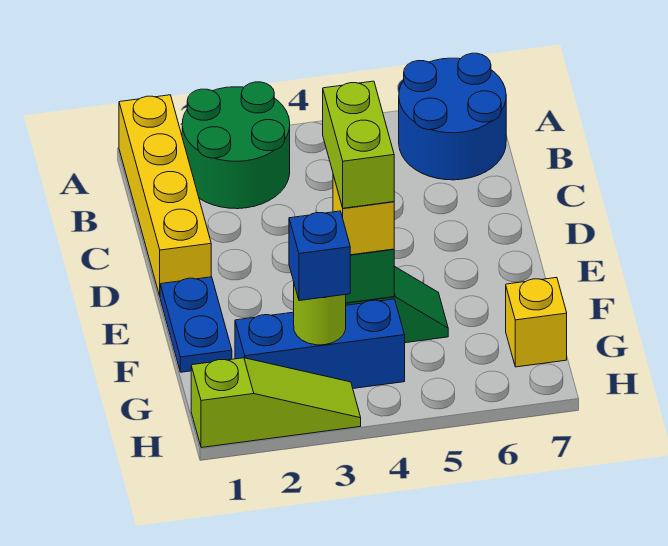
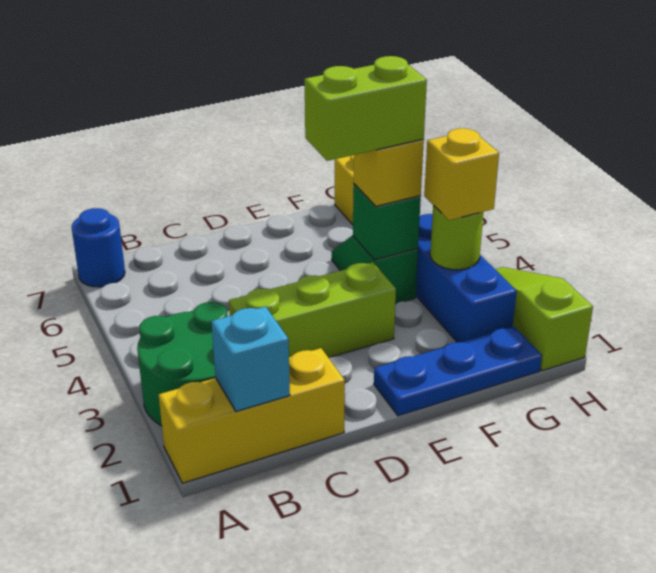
yellow brick A1:D1 level 1 -> yellow brick A1:C1 level 1
blue round brick A6:B7 level 1 -> blue round brick A7 level 1
none -> cyan brick B1 level 2
none -> lime brick C3:E3 level 1
blue plate E1:F1 level 1 -> blue plate E1:G1 level 1
blue brick G3 level 3 -> yellow brick G3 level 3

